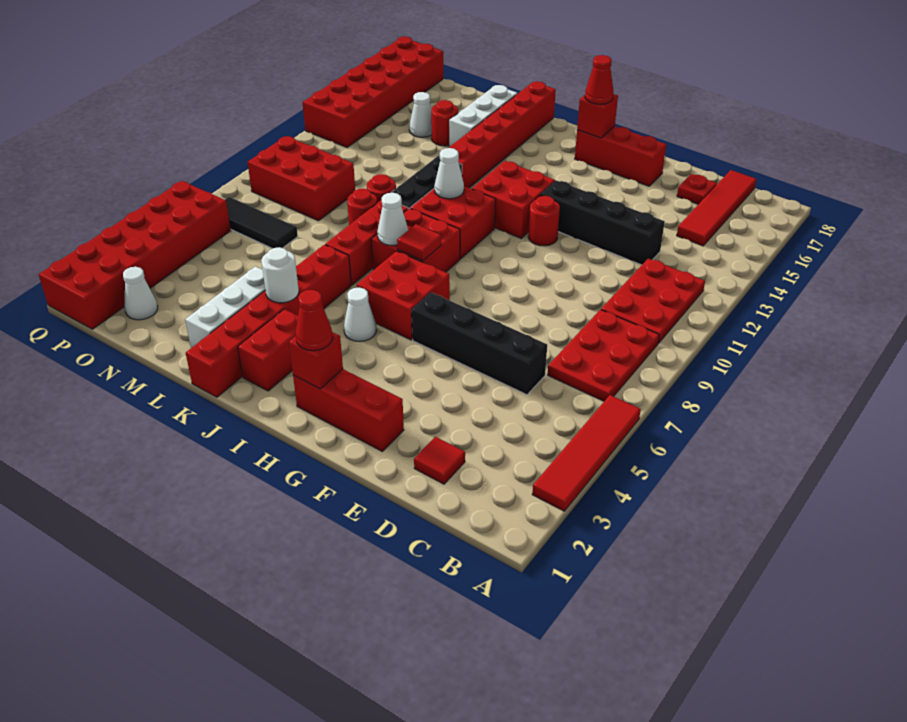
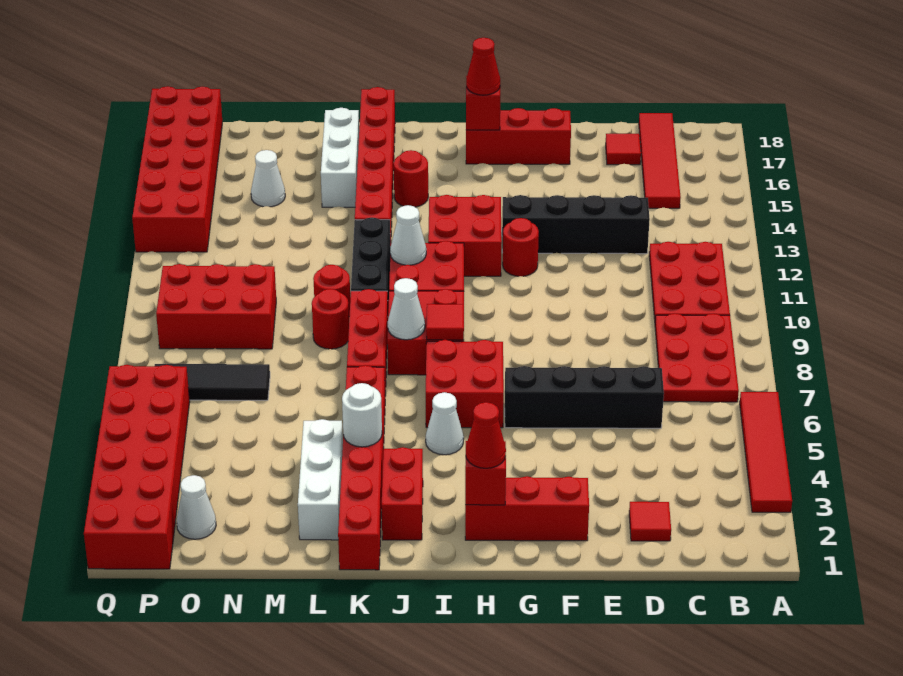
red plate D17 level 1 -> red tile D17 level 1
red round brick M15 level 1 -> red round brick J15 level 1

